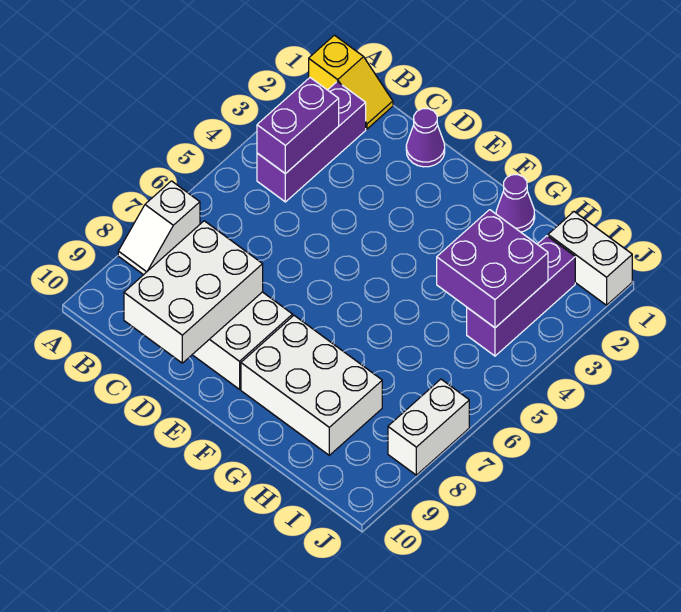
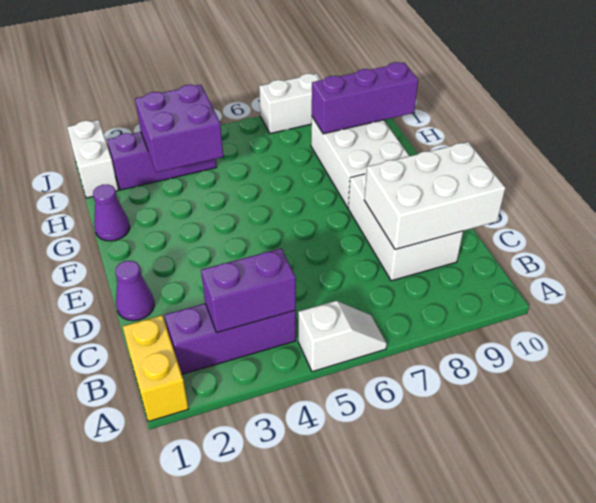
yellow slope A1:B1 level 1 top A -> yellow brick A1:B1 level 1
white slope A7:A8 level 1 top 7 -> white slope A5:A6 level 1 top 5
none -> purple brick H8:H10 level 2

